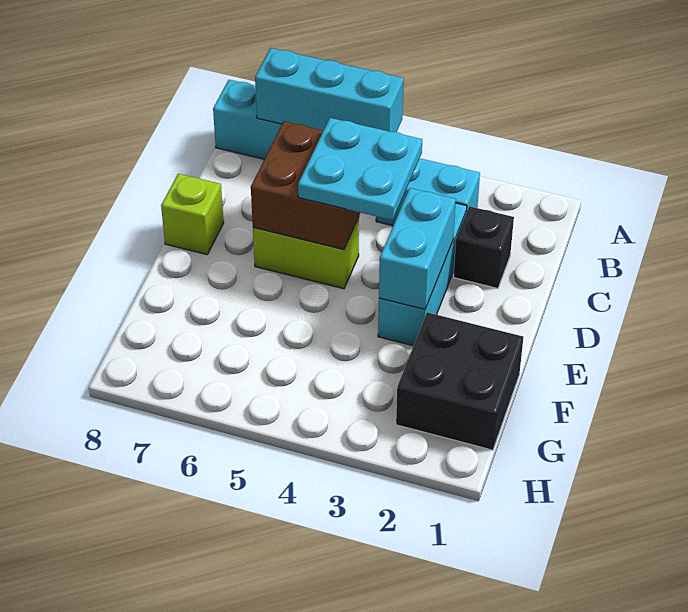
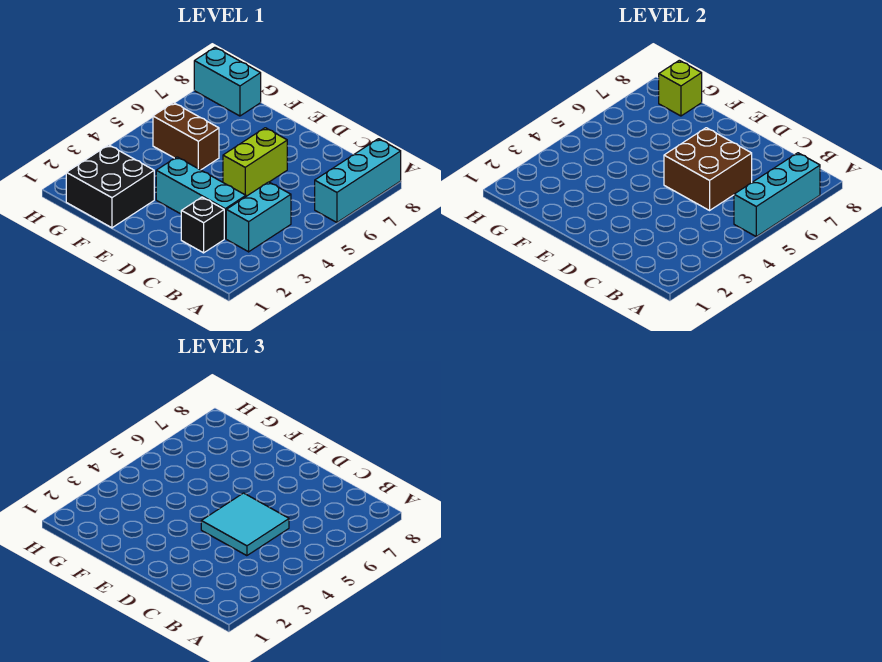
cyan plate C4:D5 level 3 -> cyan tile C4:D5 level 3
cyan brick D3:E3 level 2 -> cyan brick G8:H8 level 1
lime brick D8 level 1 -> lime brick G8 level 2
none -> brown brick F5:G5 level 1

